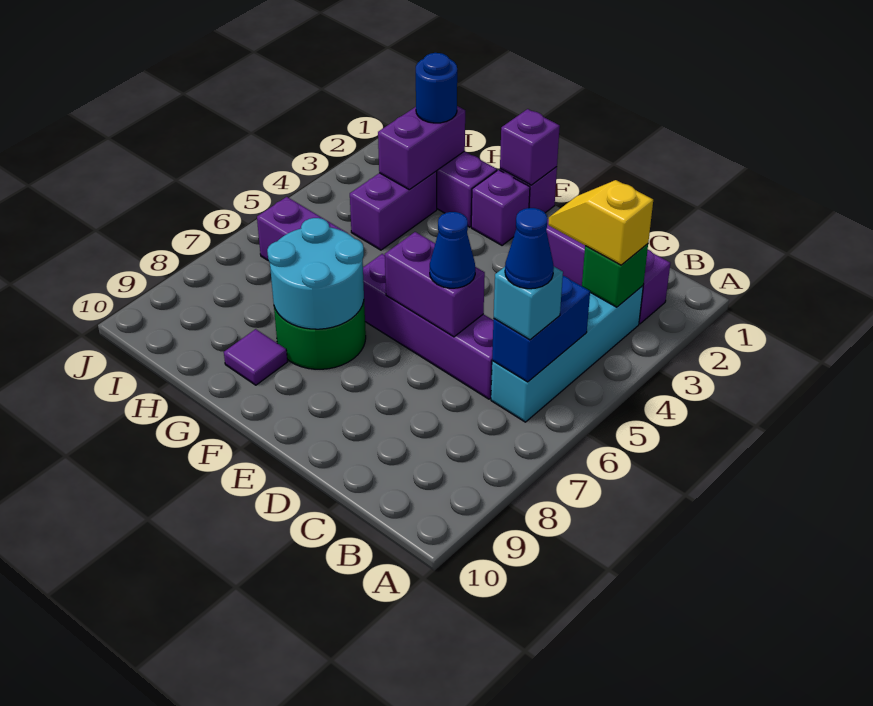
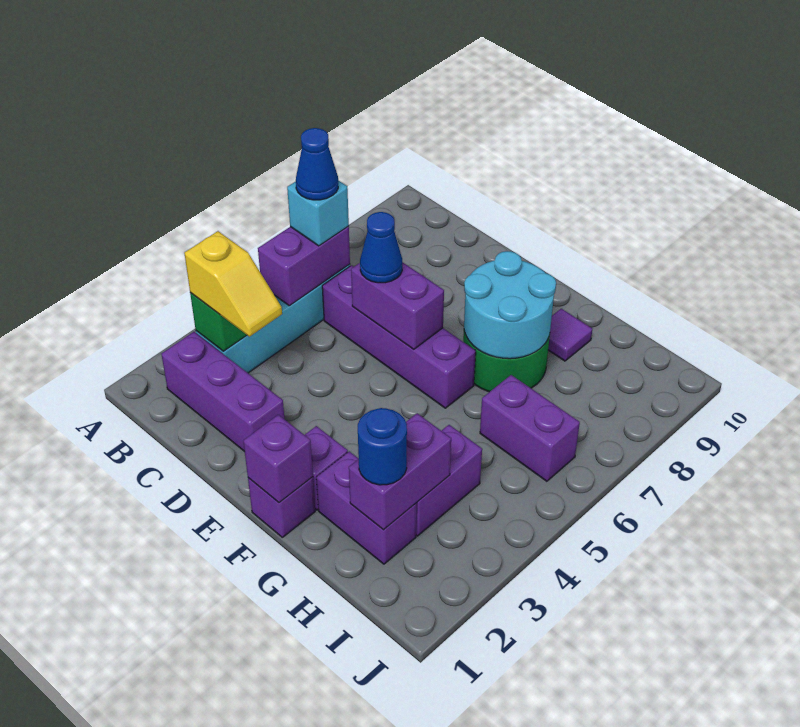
blue brick B5:B6 level 2 -> purple brick B5:B6 level 2

